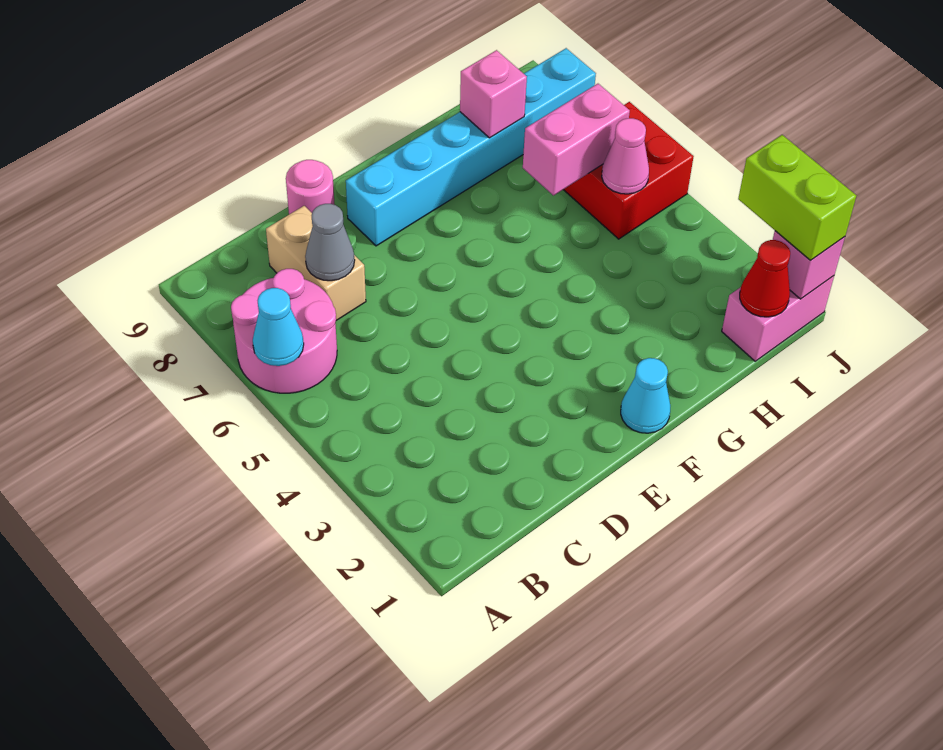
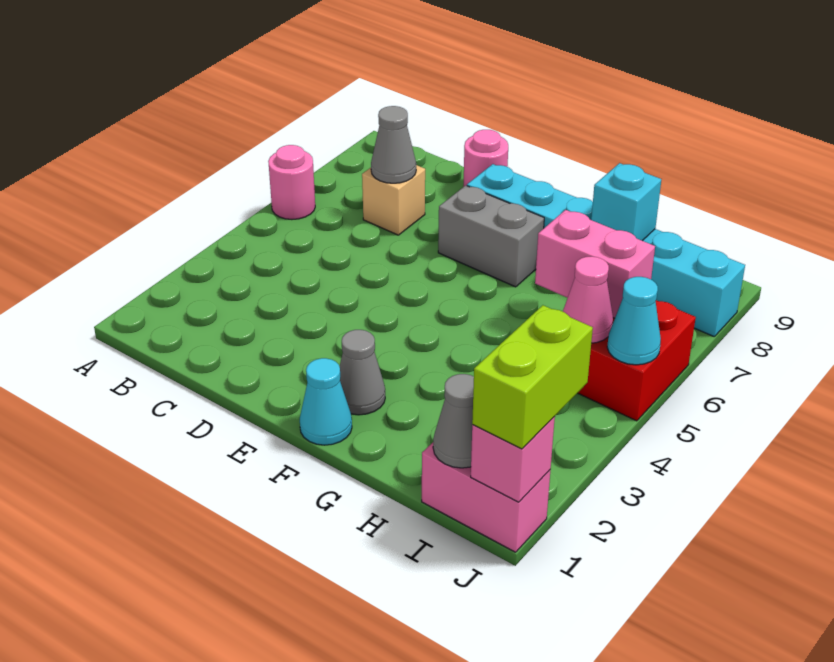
pink round brick A6:B7 level 1 -> pink round brick A6 level 1
cyan cone A6 level 2 -> cyan cone J5 level 2
tan brick C7:C8 level 1 -> tan brick C7 level 1
none -> grey brick E7:F7 level 1
none -> grey cone F2 level 1
pink brick H8 level 2 -> cyan brick H8 level 2
red cone I1 level 2 -> grey cone I1 level 2

